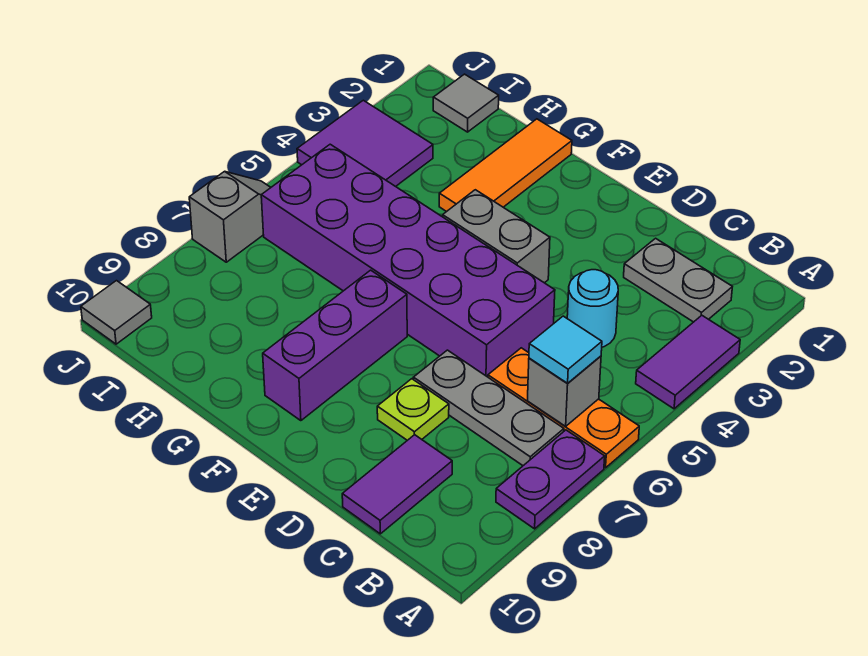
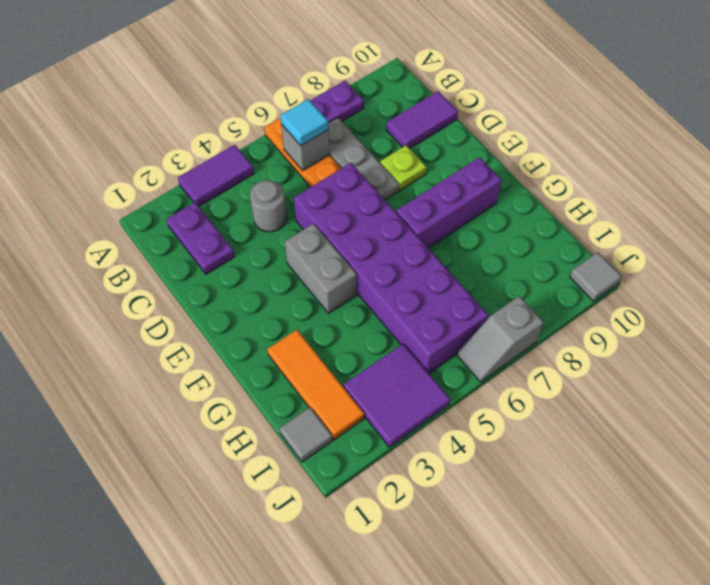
grey plate B2:C2 level 1 -> purple plate B2:C2 level 1
cyan round brick C4 level 1 -> grey round brick C4 level 1
orange tile G1:G3 level 1 -> orange tile G2:I2 level 1

